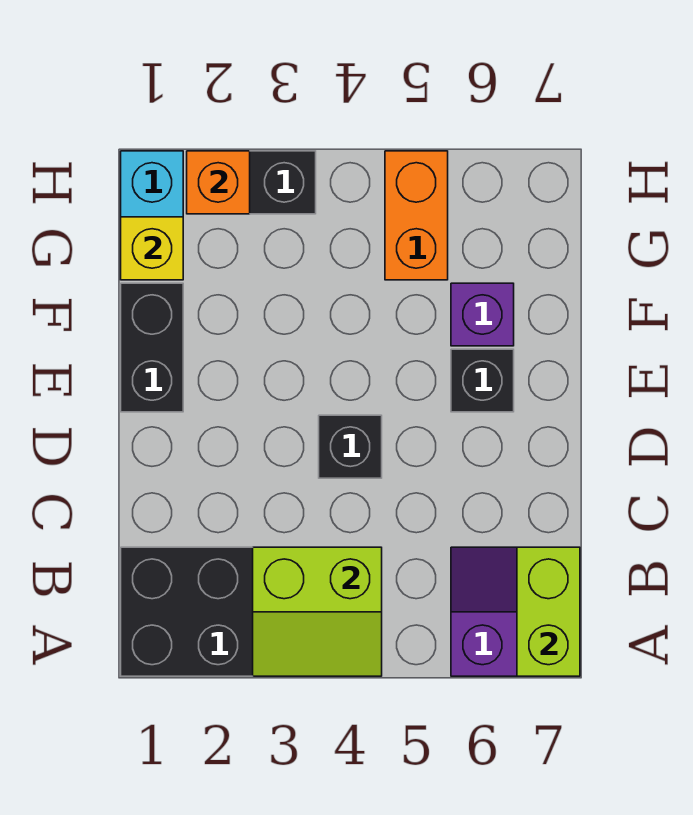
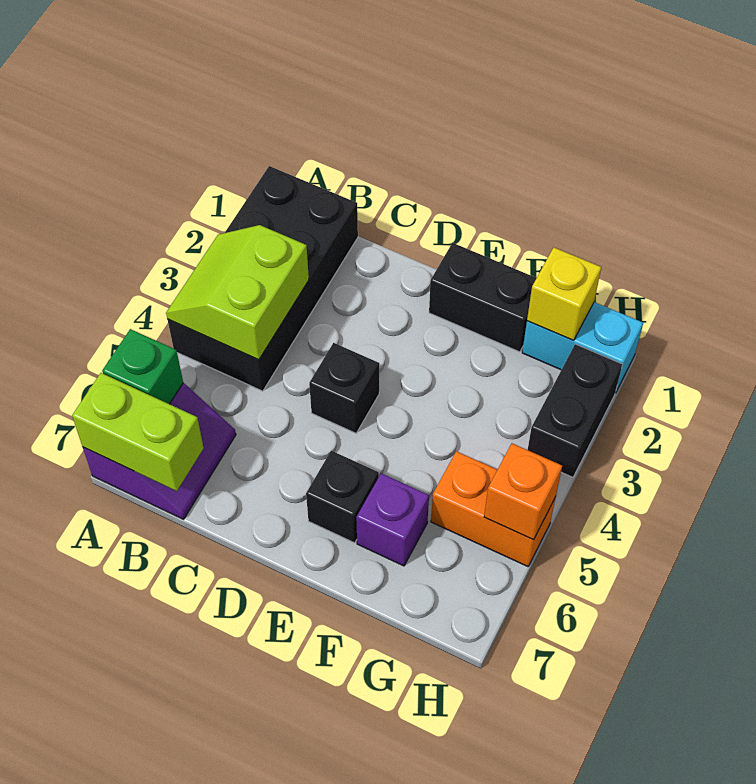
none -> green brick A6 level 2
orange brick H2 level 2 -> orange brick H5 level 2

